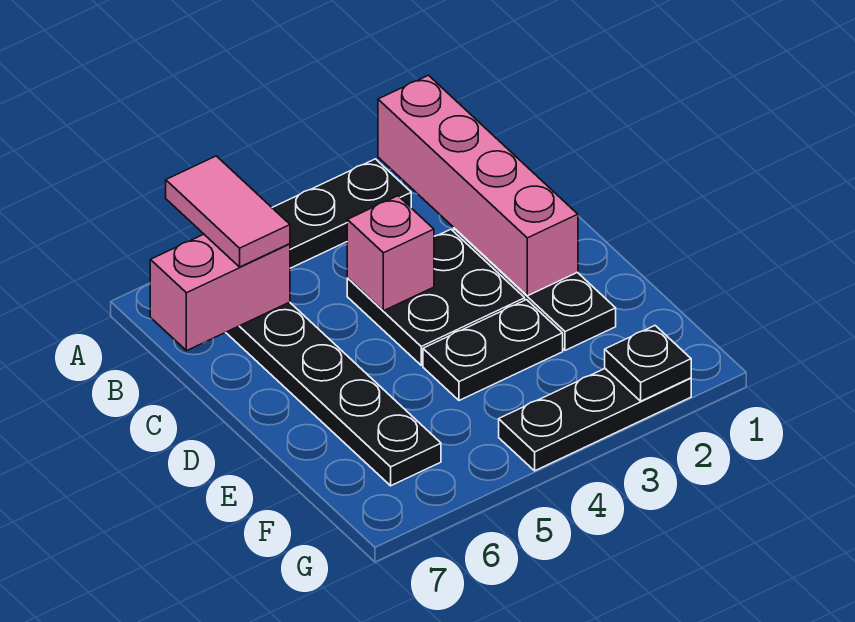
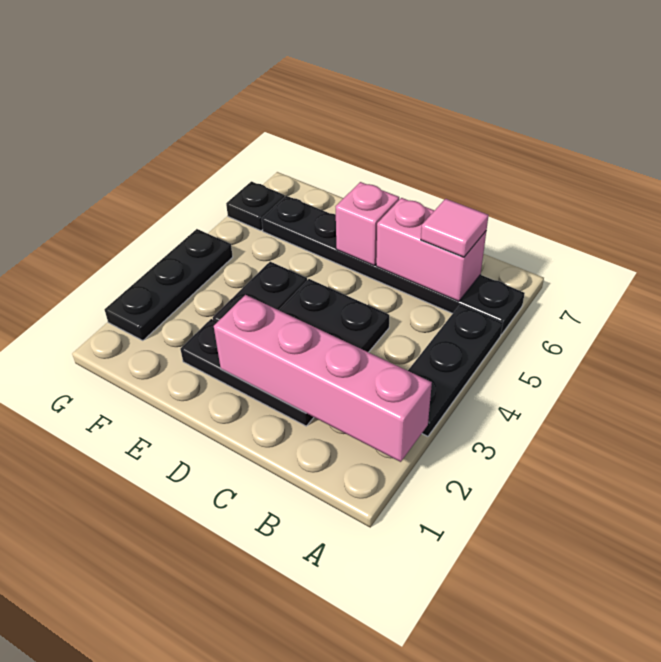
pink tile A6:B6 level 3 -> pink tile B6 level 3
pink brick B6:B7 level 2 -> pink brick B6:C6 level 2
pink brick C4 level 2 -> pink brick D6 level 2
black plate G2 level 2 -> black plate G6 level 1

